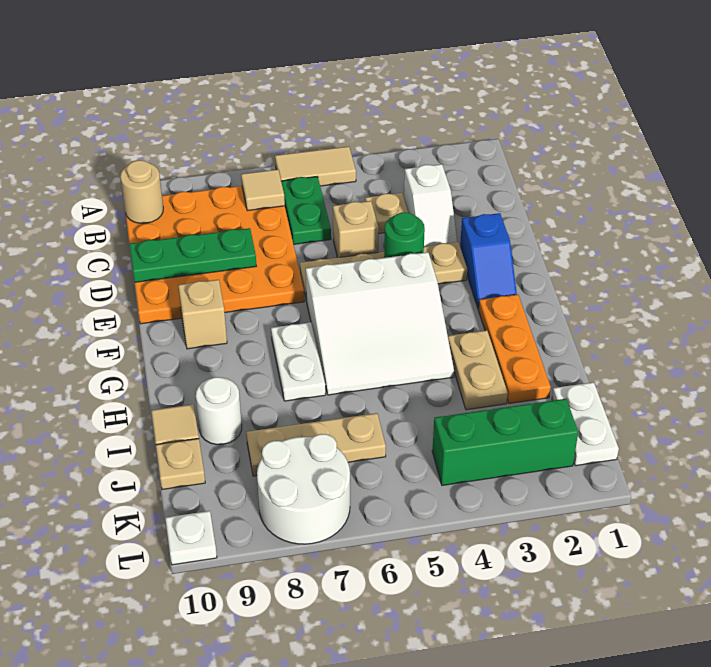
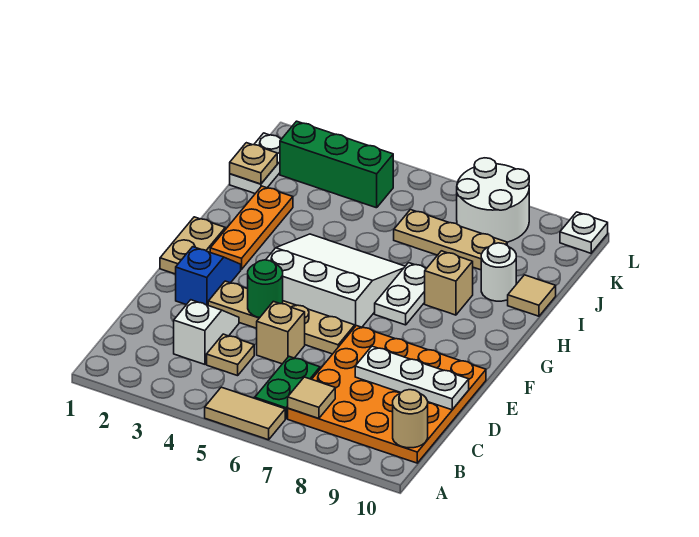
green plate D8:D10 level 2 -> white plate D8:D10 level 2
tan brick F9 level 1 -> tan brick H8 level 1
tan plate H3:I3 level 1 -> tan plate F1:G1 level 1
tan plate J10 level 1 -> tan plate J1 level 2

